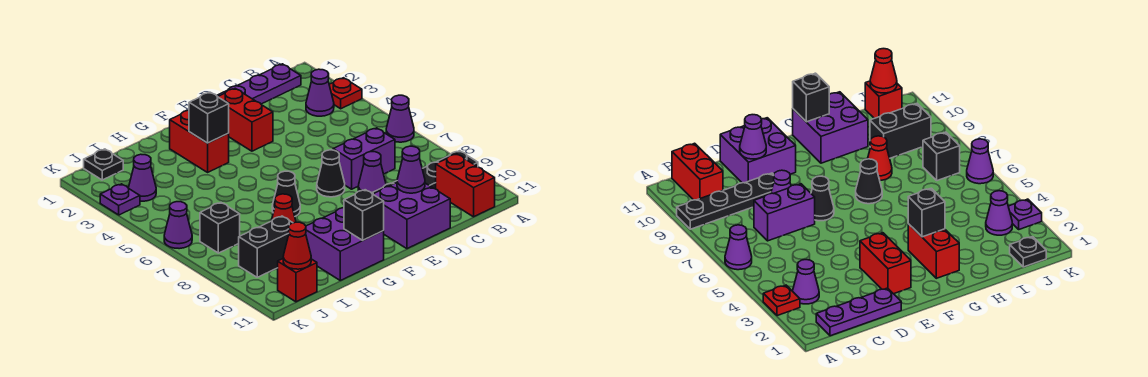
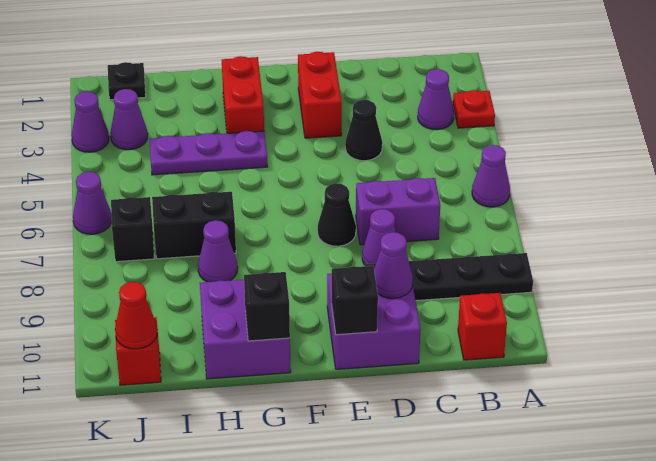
purple plate B1:D1 level 1 -> purple plate G4:I4 level 1
red brick B10:B11 level 1 -> red brick B11 level 1
black brick G3 level 2 -> black brick E11 level 2
black cone G7 level 1 -> black cone D4 level 1
red cone H8 level 1 -> purple cone H8 level 1
black brick I9:J9 level 1 -> black brick H7:I7 level 1
purple plate K3 level 1 -> purple cone K3 level 1

